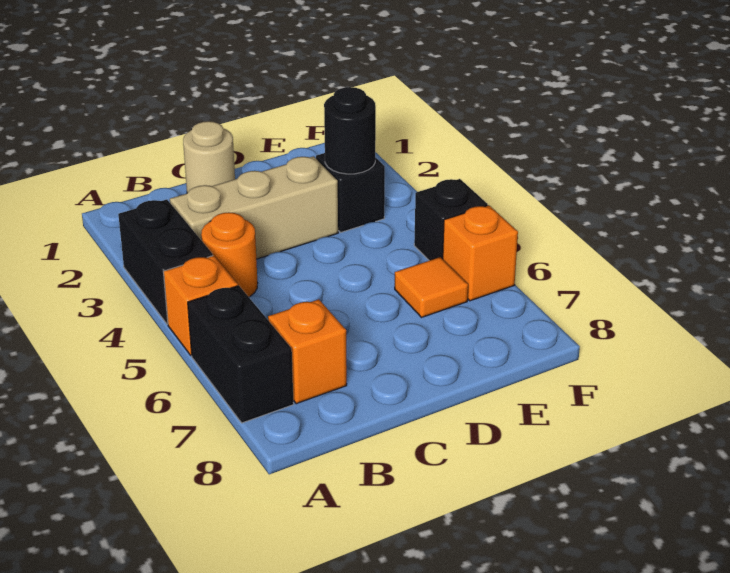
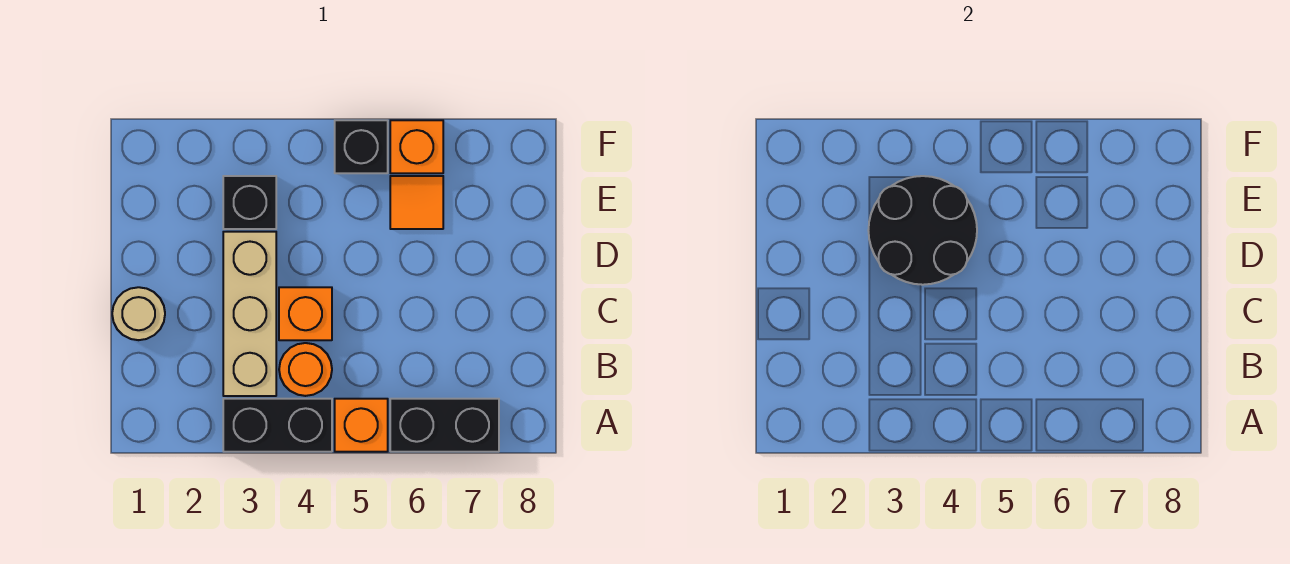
orange brick B7 level 1 -> orange brick C4 level 1
black round brick E3 level 2 -> black round brick D3:E4 level 2

